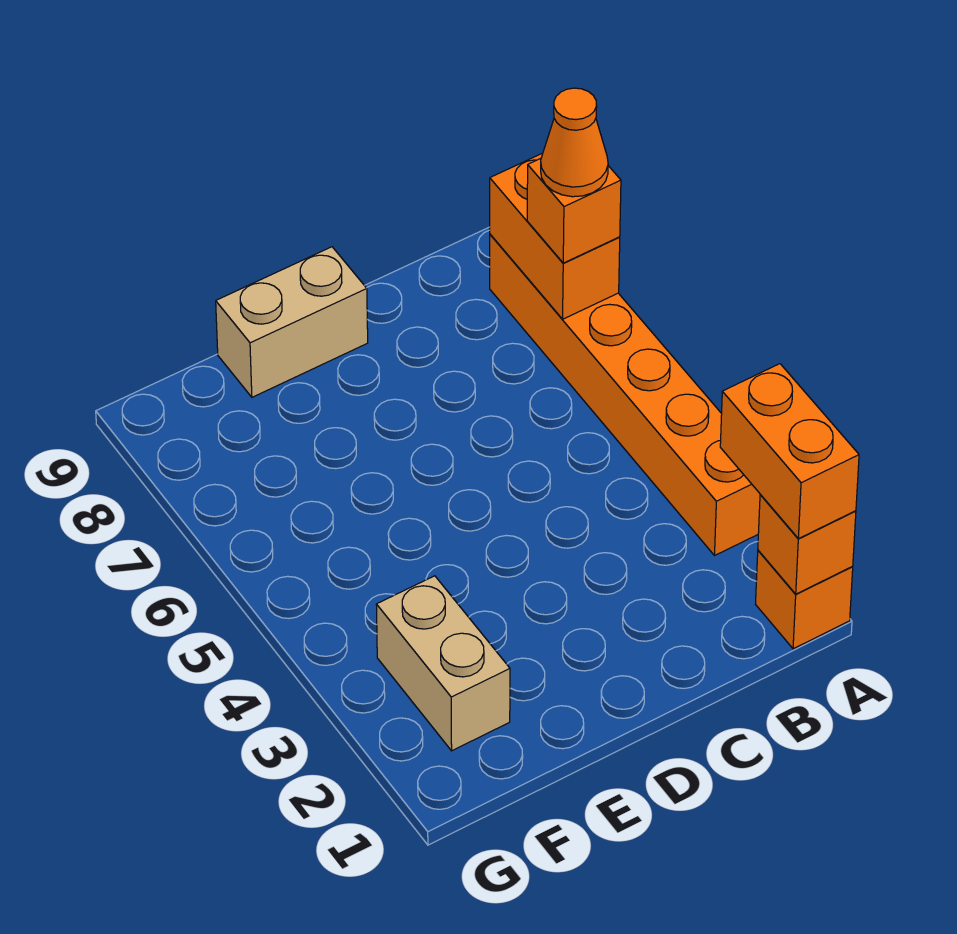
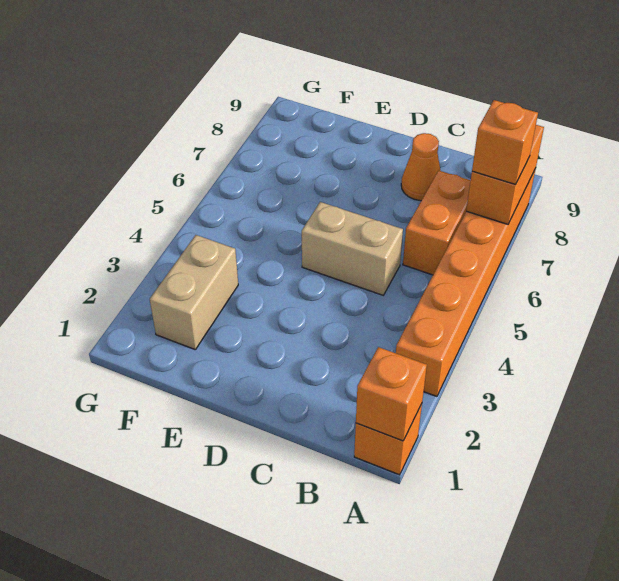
orange brick A1:A2 level 3 -> orange brick B6:B7 level 1
orange cone A7 level 4 -> orange cone C8 level 1
tan brick D9:E9 level 1 -> tan brick C5:D5 level 1

